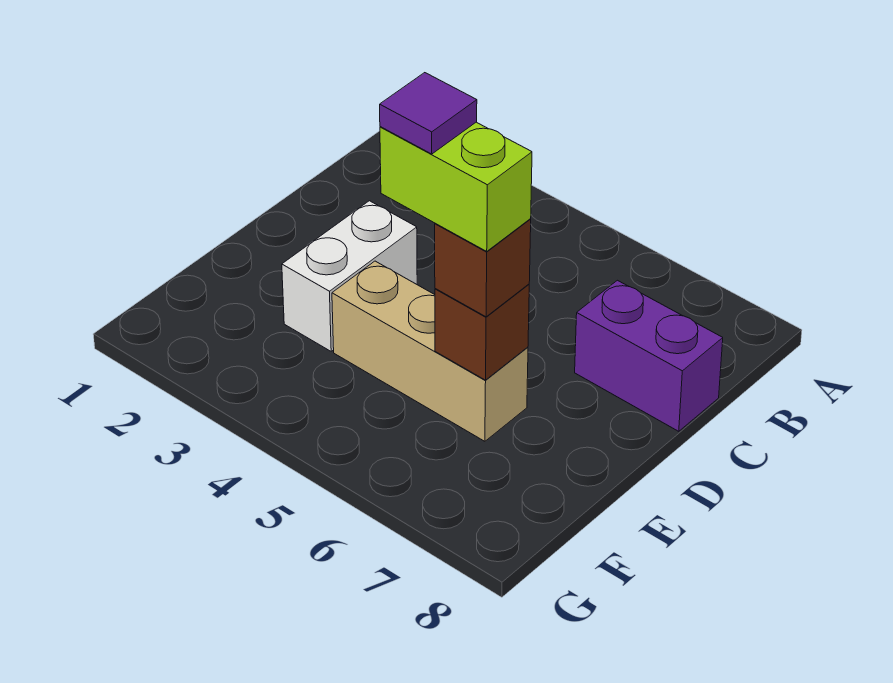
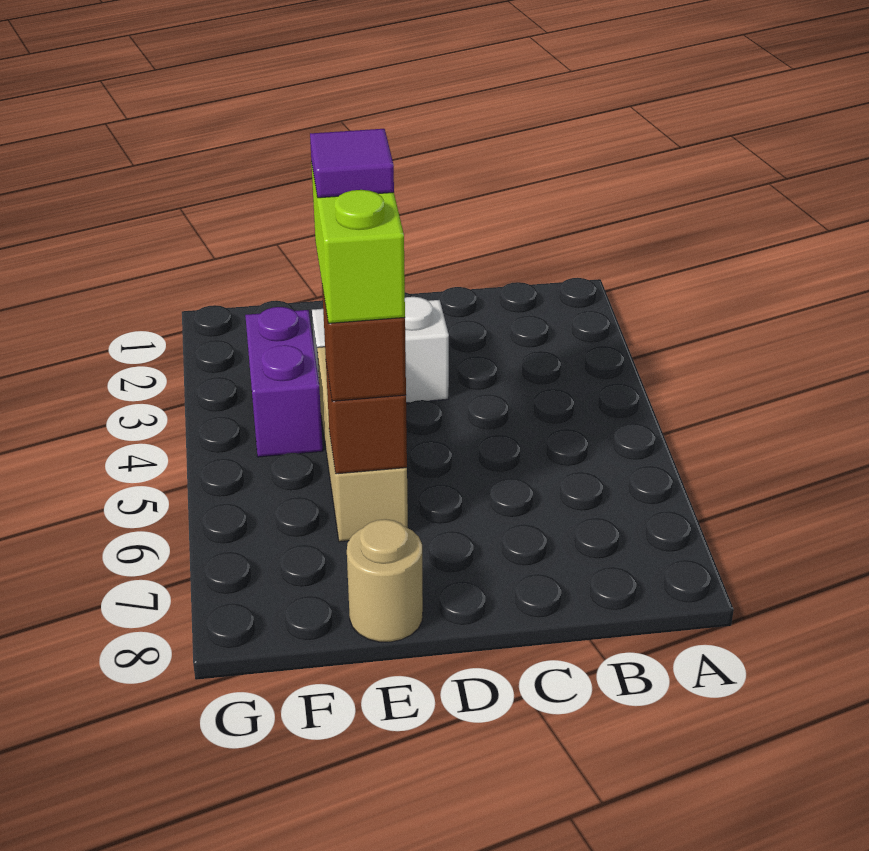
purple brick C7:C8 level 1 -> purple brick F3:F4 level 1
none -> tan round brick E8 level 1

